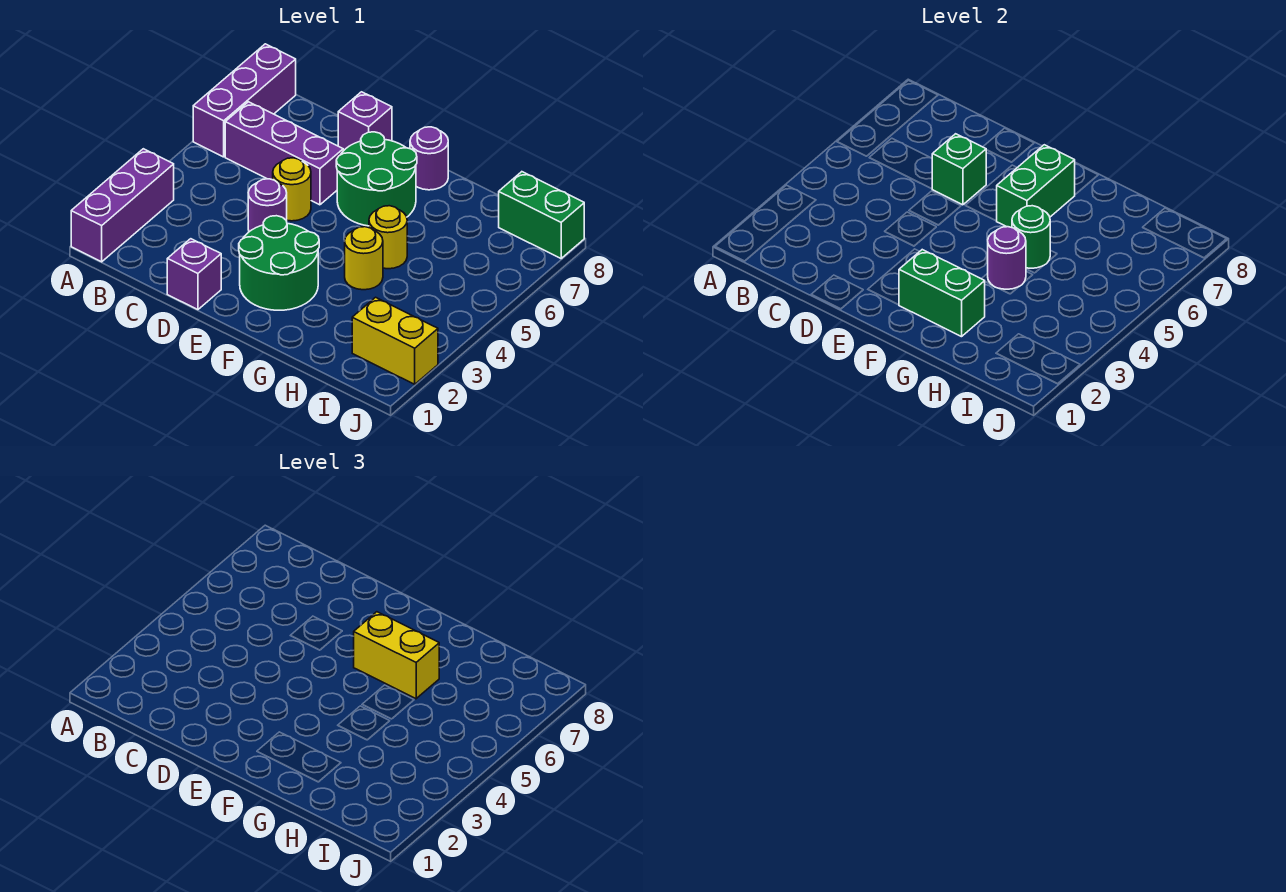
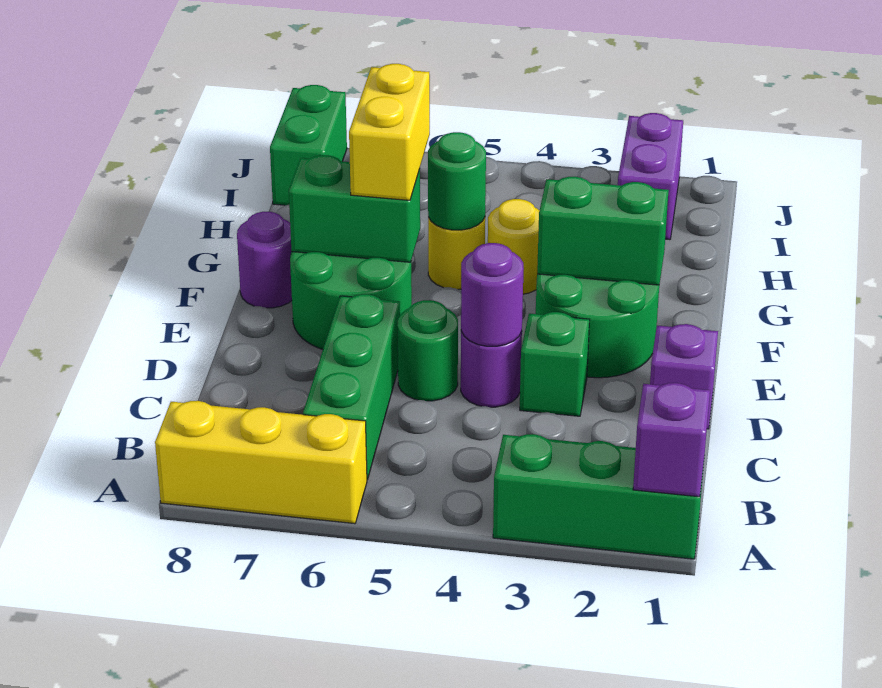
purple brick A1:A3 level 1 -> green brick A1:A3 level 1
purple brick A6:A8 level 1 -> yellow brick A6:A8 level 1
purple brick B6:D6 level 1 -> green brick B6:D6 level 1
yellow round brick D5 level 1 -> green round brick D5 level 1
green brick D6 level 2 -> green brick D3 level 1
purple brick D8 level 1 -> purple brick A1 level 2
green brick F2:G2 level 2 -> green brick F2:F3 level 2
purple round brick G4 level 2 -> purple round brick D4 level 2
yellow brick I2:J2 level 1 -> purple brick I2:J2 level 1

